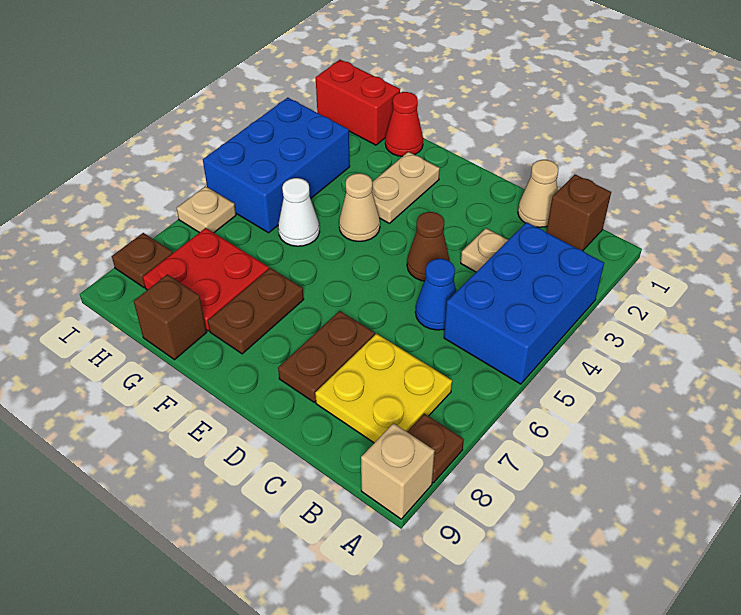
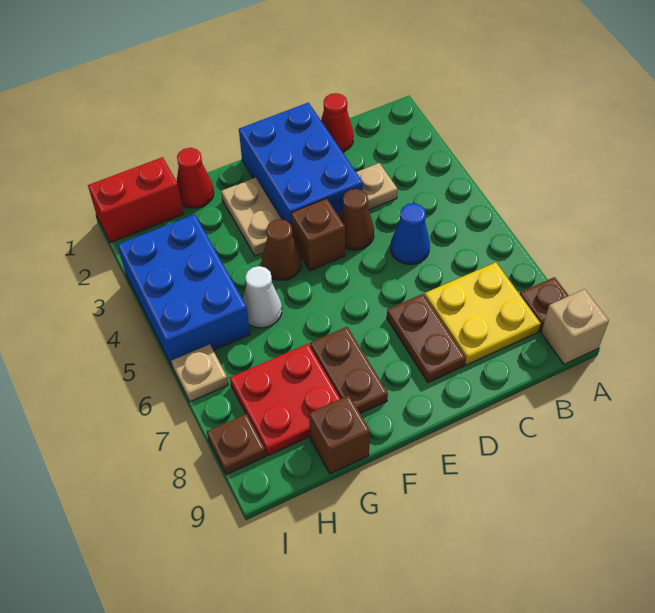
blue brick A3:B5 level 1 -> blue brick D1:E3 level 1
brown brick B1 level 1 -> brown brick E4 level 1
tan cone C1 level 1 -> red cone C1 level 1
tan cone F4 level 1 -> brown cone F4 level 1

